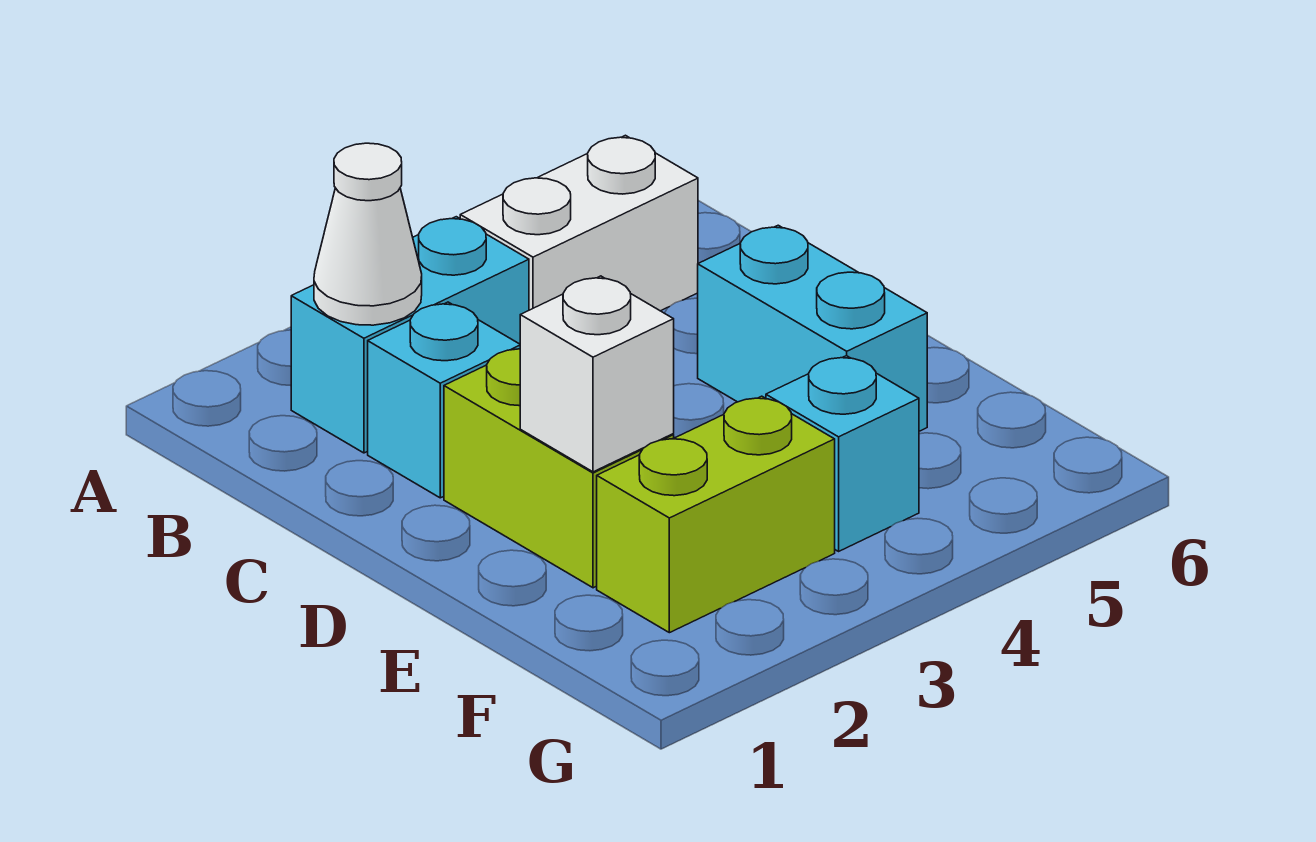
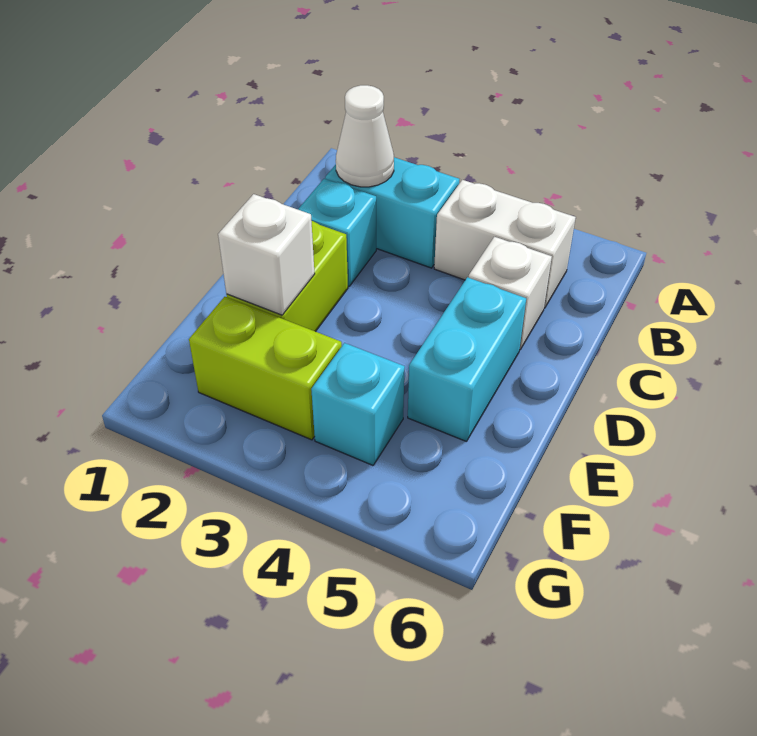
none -> white brick C5 level 1

